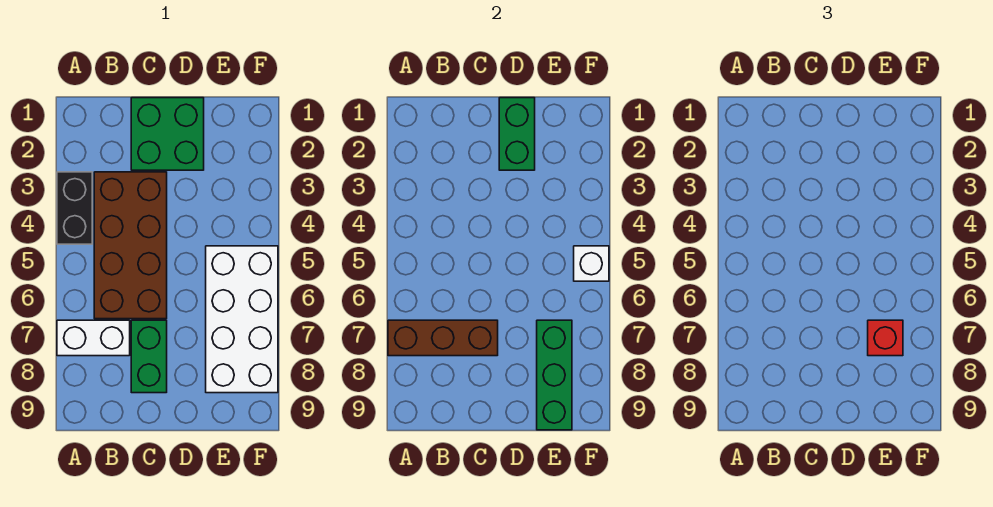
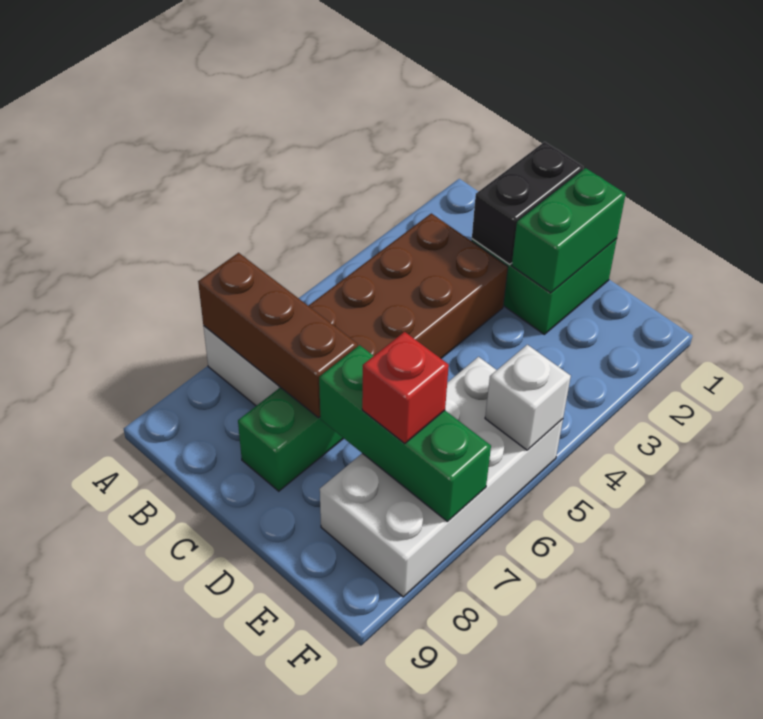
black brick A3:A4 level 1 -> black brick C1:C2 level 2
green brick E7:E9 level 2 -> green brick D7:F7 level 2

